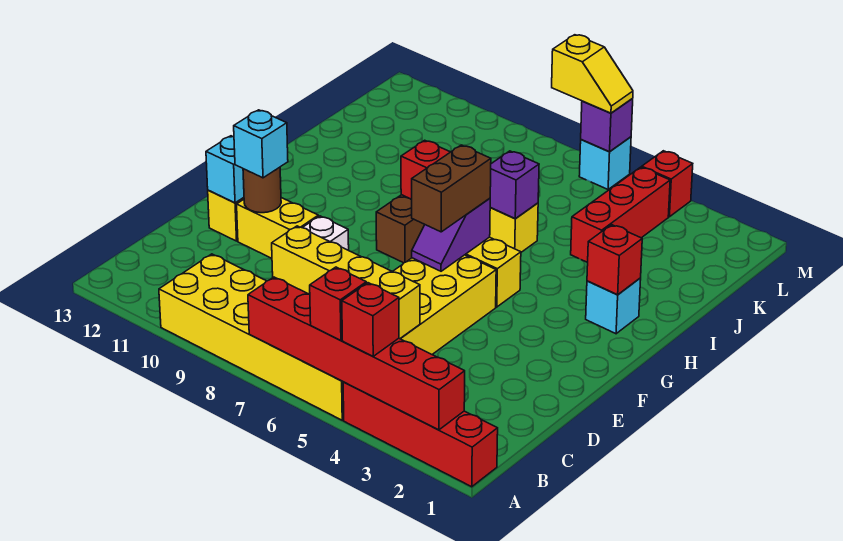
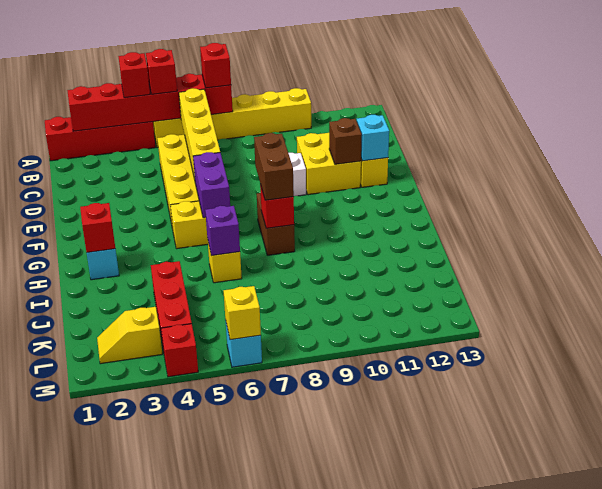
yellow brick A5:B10 level 1 -> yellow brick A5:A10 level 1
none -> red brick A7 level 3
yellow brick C5:C8 level 2 -> yellow brick B6:E6 level 2
yellow brick E10:E11 level 1 -> yellow brick D10:E11 level 1
brown round brick E11 level 2 -> brown brick E11 level 2
cyan brick E11 level 3 -> none
purple slope F6:G6 level 2 top G -> purple brick F6:G6 level 2
brown brick F6:G6 level 3 -> brown brick G8:H8 level 3
purple brick M6 level 2 -> yellow brick M6 level 2
yellow slope M6:M7 level 3 top 7 -> yellow slope L2:L3 level 1 top 3

